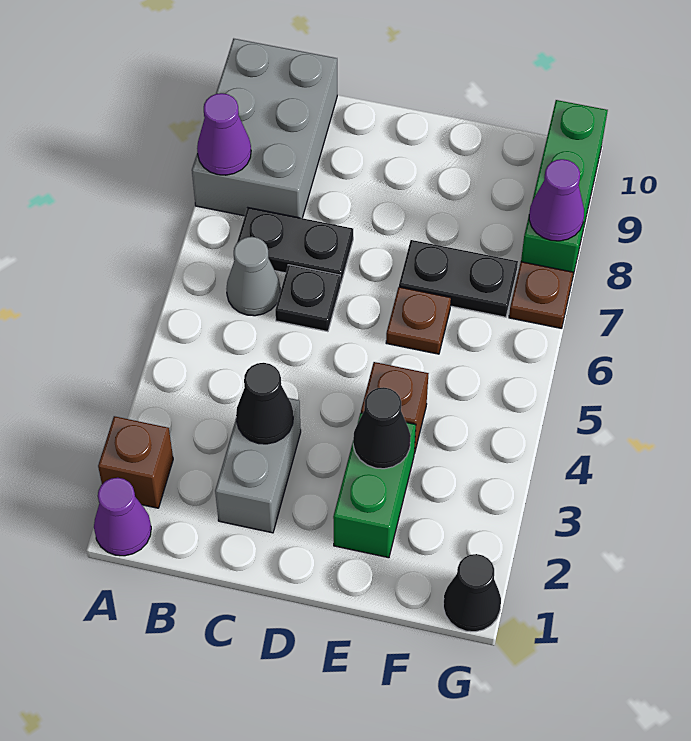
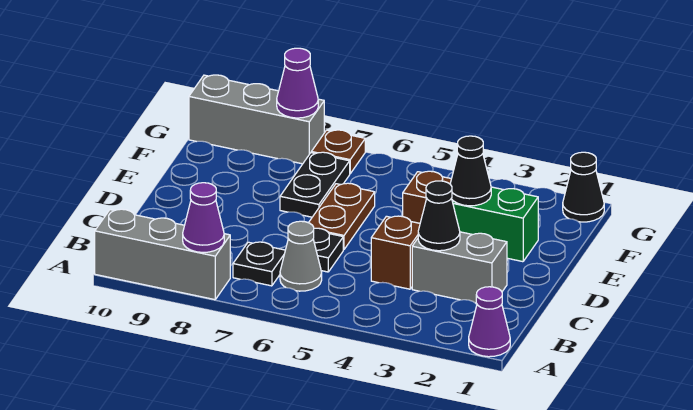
brown brick A2 level 1 -> brown brick C4 level 1
grey brick A8:B10 level 1 -> grey brick A8:A10 level 1
black plate B7:C7 level 1 -> black plate B7 level 1
brown plate E6 level 1 -> brown plate D6:E6 level 1
green brick G8:G10 level 1 -> grey brick G8:G10 level 1

